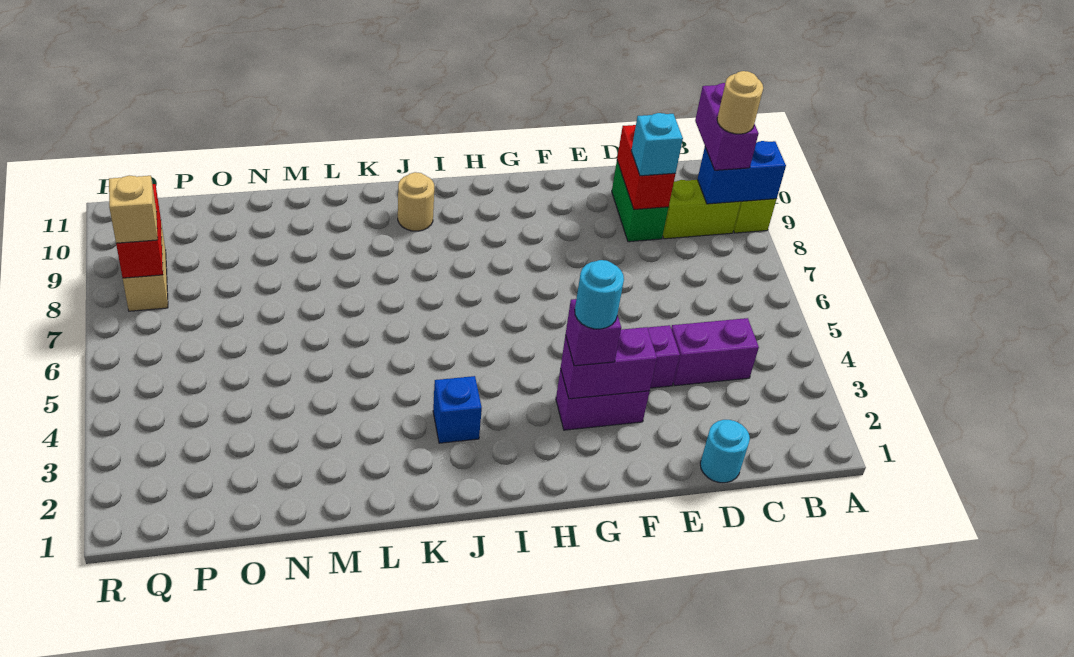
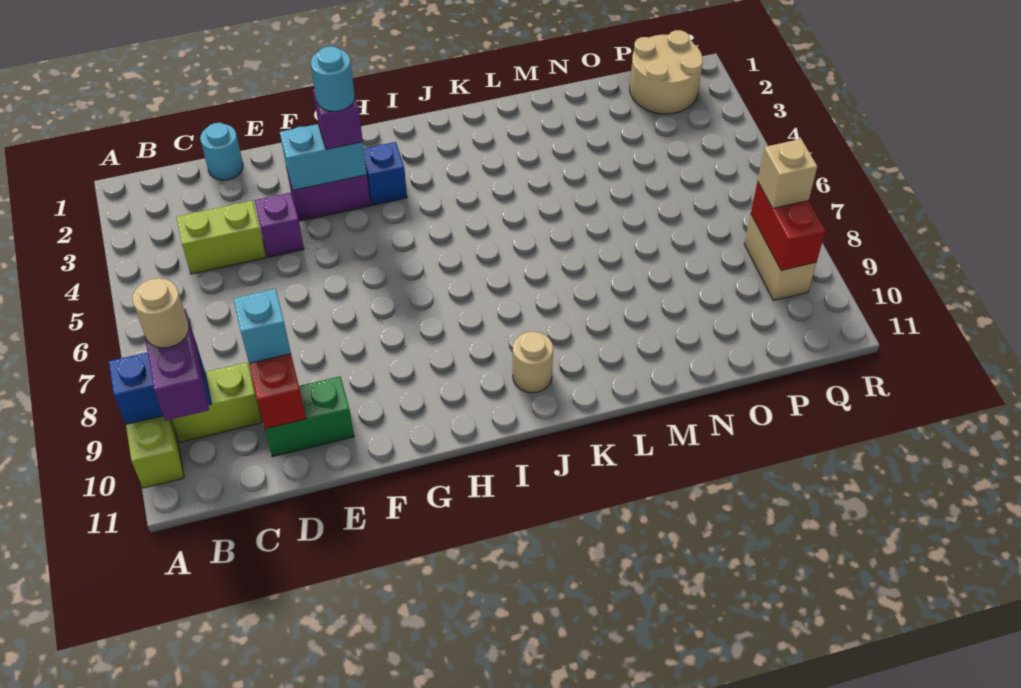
purple brick C4:D4 level 1 -> lime brick C4:D4 level 1
green brick D9:D10 level 1 -> green brick D10:E10 level 1
purple brick F3:G3 level 2 -> cyan brick F3:G3 level 2
blue brick J3 level 1 -> blue brick H3 level 1
none -> tan round brick P1:Q2 level 1

